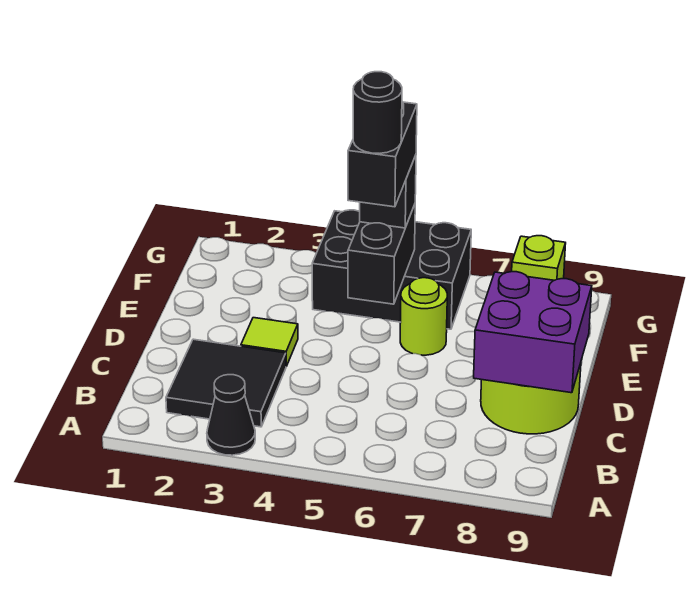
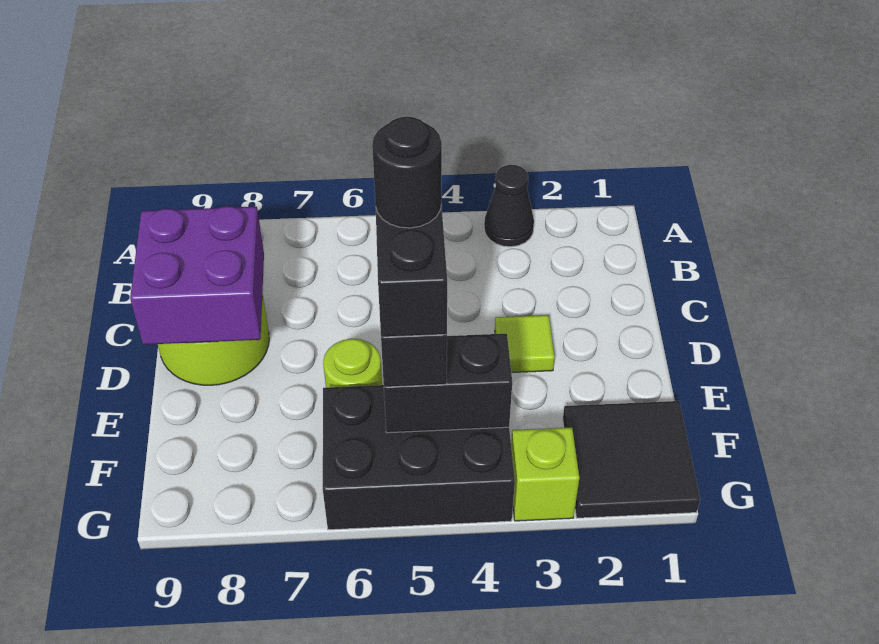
black tile B2:C3 level 1 -> black tile F1:G2 level 1
black brick E5:F5 level 2 -> black brick F4:F5 level 2
lime brick G8 level 1 -> lime brick G3 level 1

